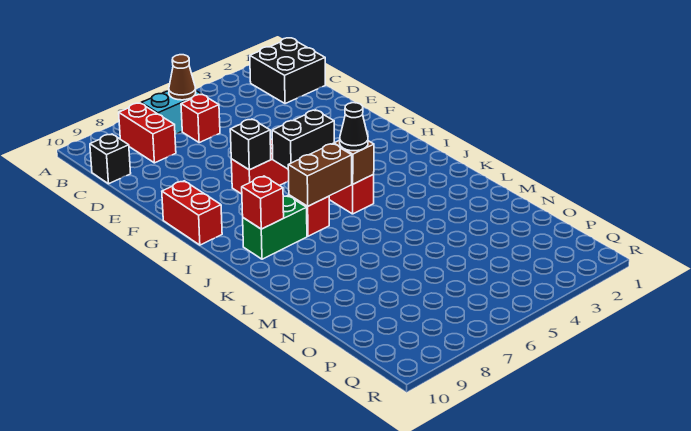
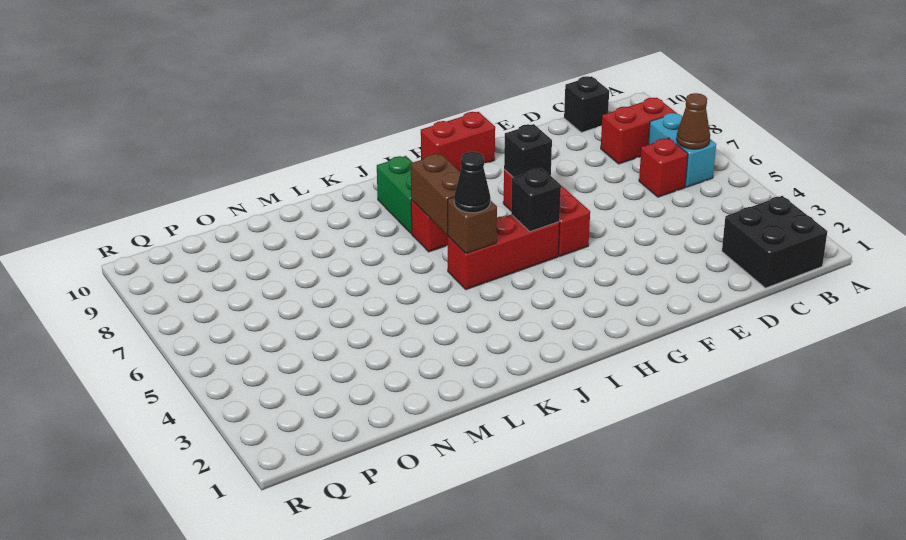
black brick H5:H6 level 2 -> black brick H5 level 2
red brick J9 level 2 -> none

